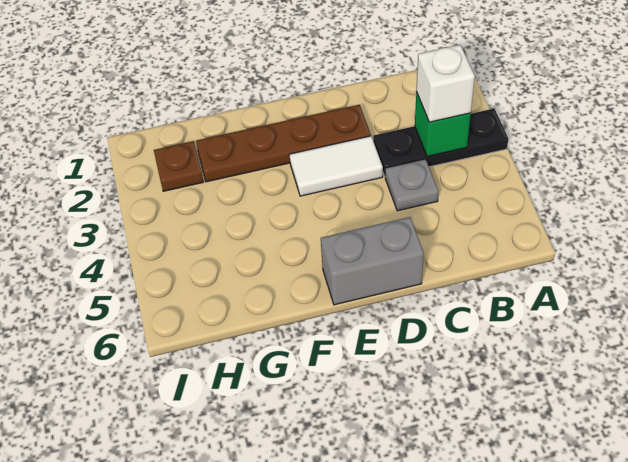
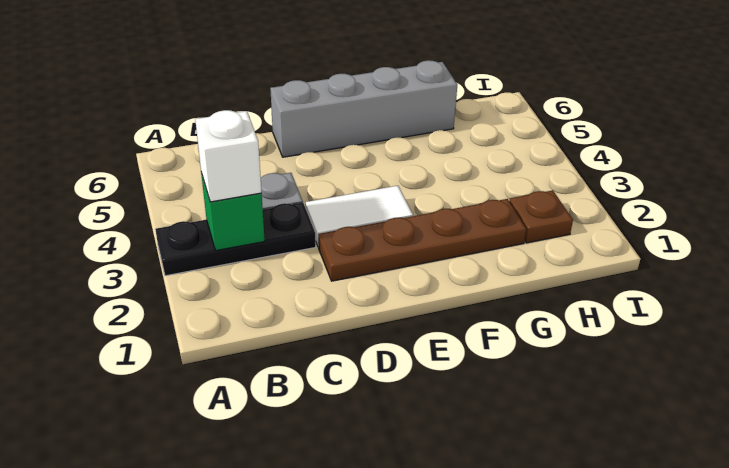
grey brick D6:E6 level 1 -> grey brick D6:G6 level 1

